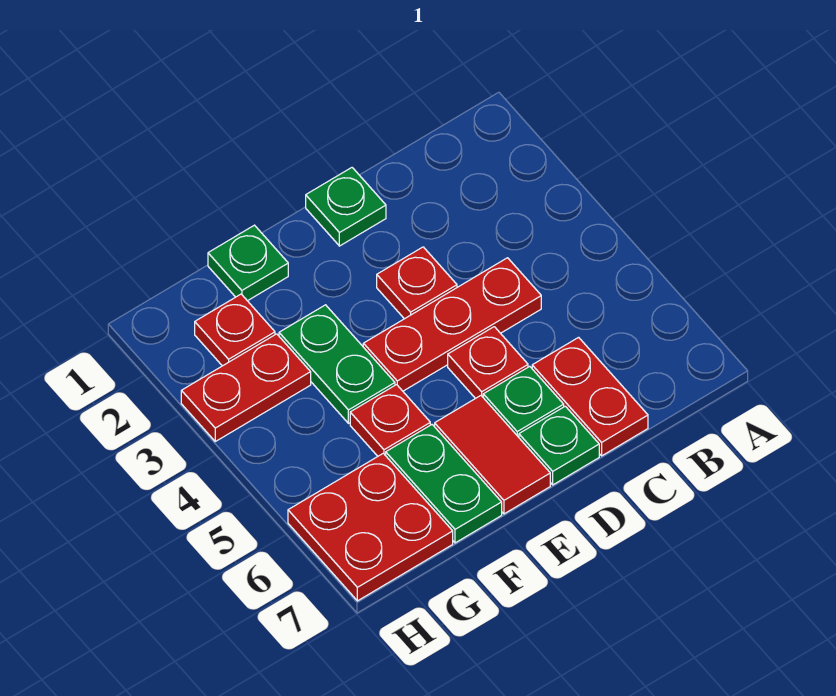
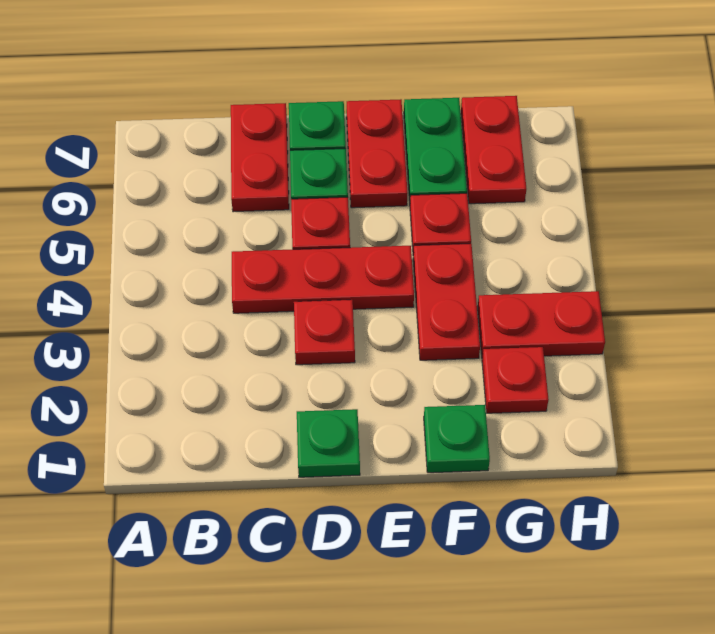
red tile E6:E7 level 1 -> red plate E6:E7 level 1
green plate F3:F4 level 1 -> red plate F3:F4 level 1
red plate G6:H7 level 1 -> red plate G6:G7 level 1

